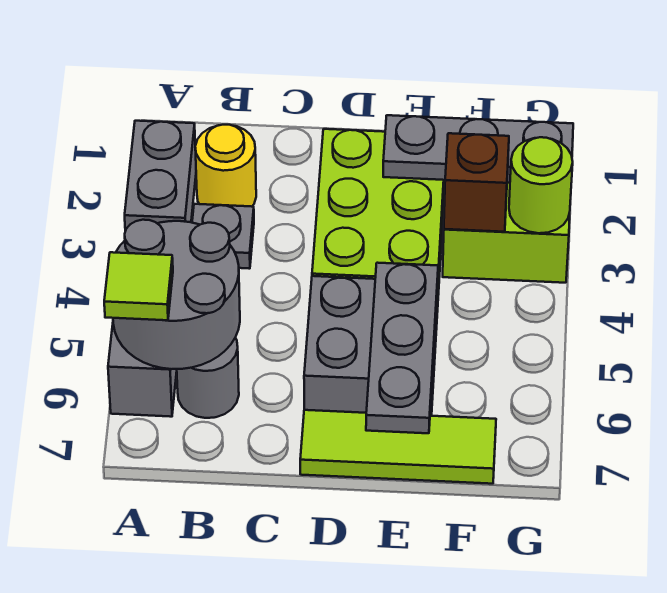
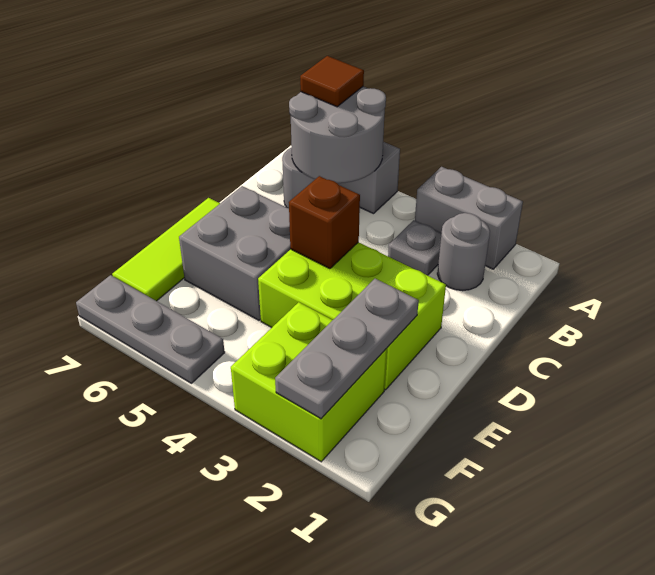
lime tile A6 level 3 -> brown tile A6 level 3
yellow round brick B2 level 1 -> grey round brick B2 level 1
grey plate E5:E7 level 2 -> grey plate G5:G7 level 1
brown brick F3 level 2 -> brown brick D4 level 2
lime round brick G3 level 2 -> none

